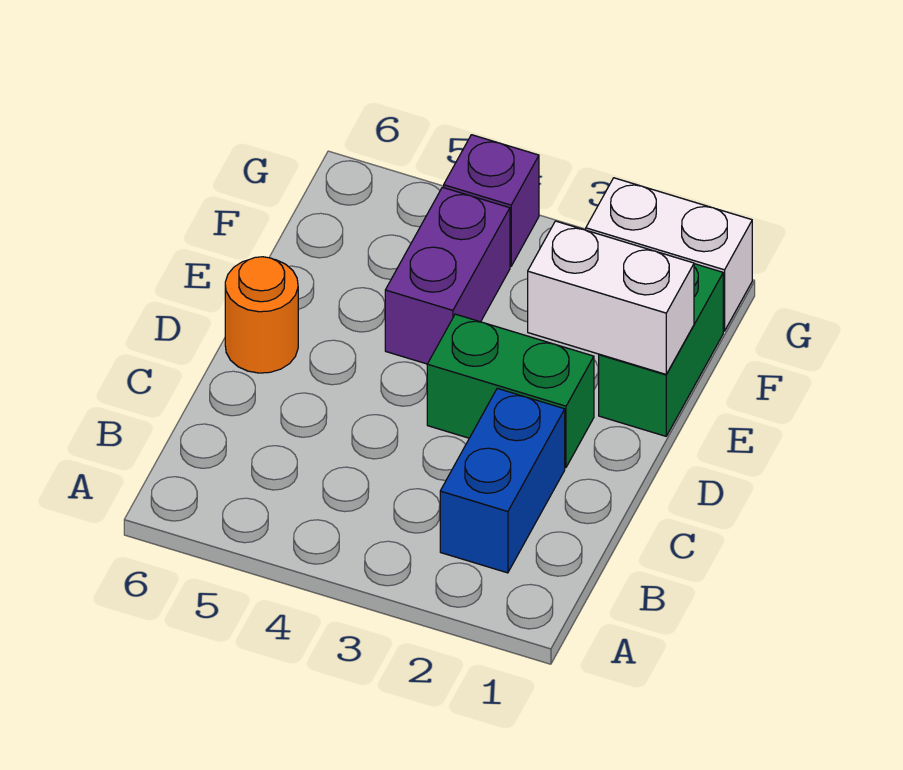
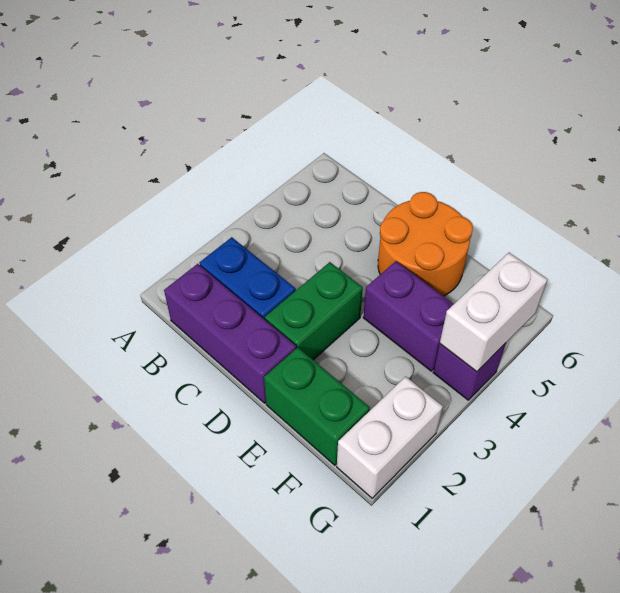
none -> purple brick B1:D1 level 1
orange round brick D6 level 1 -> orange round brick D5:E6 level 1
white brick E1:E2 level 2 -> white brick G4:G5 level 2

